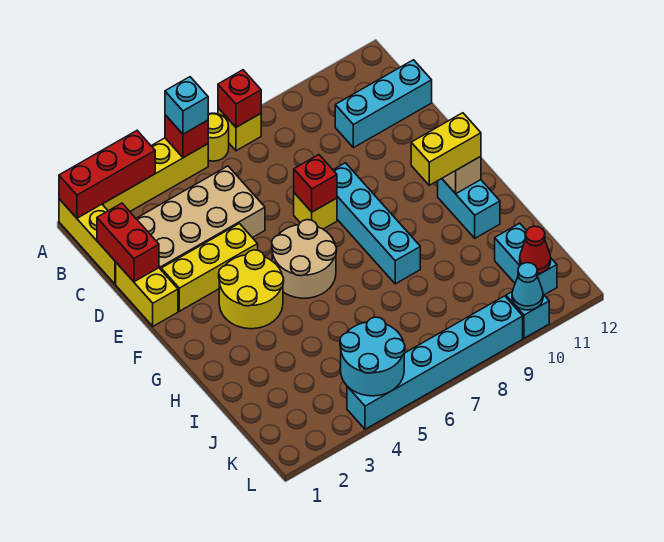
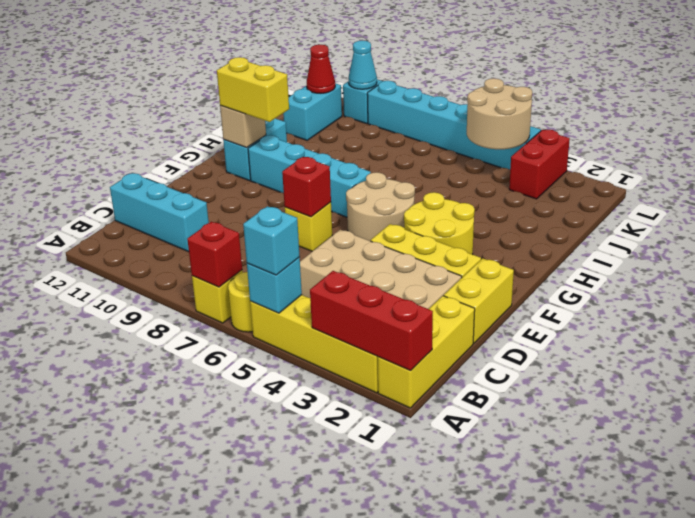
red brick A5 level 2 -> cyan brick A5 level 2
red brick C1:D1 level 2 -> red brick K3:L3 level 1
cyan brick E8:H8 level 1 -> cyan brick G7:G10 level 1
cyan round brick K4:L5 level 2 -> tan round brick K4:L5 level 2

